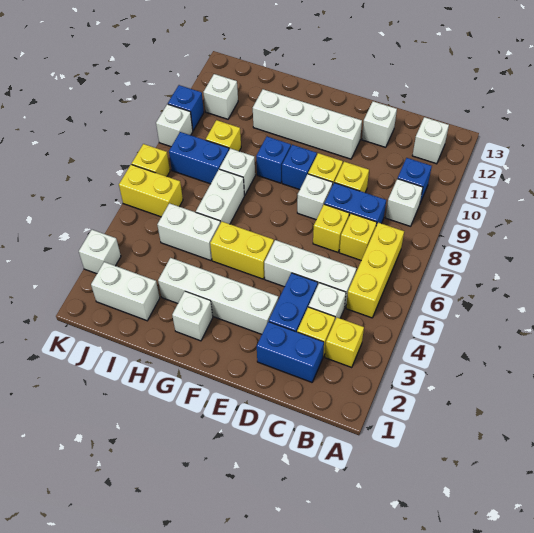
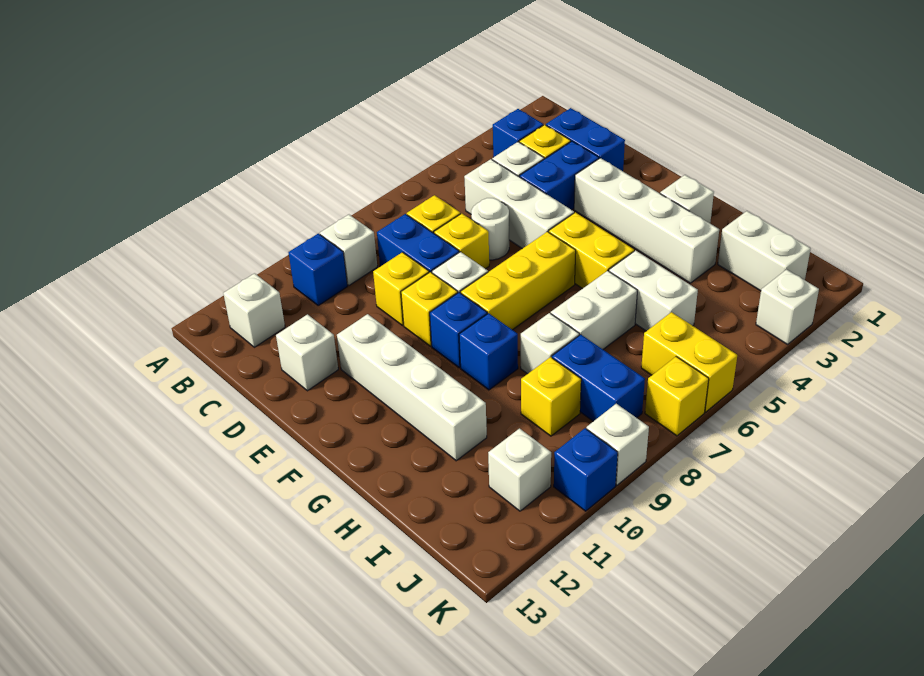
yellow brick B3 level 1 -> blue brick B3 level 1
yellow brick B5:B7 level 1 -> yellow brick F6:F8 level 1
none -> white round brick D6 level 1

